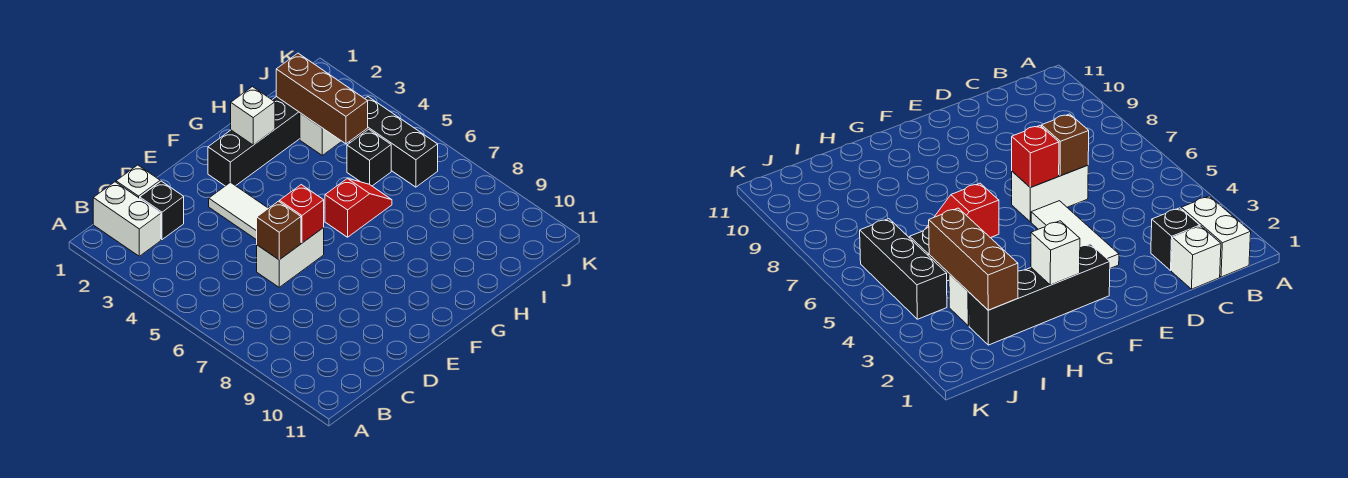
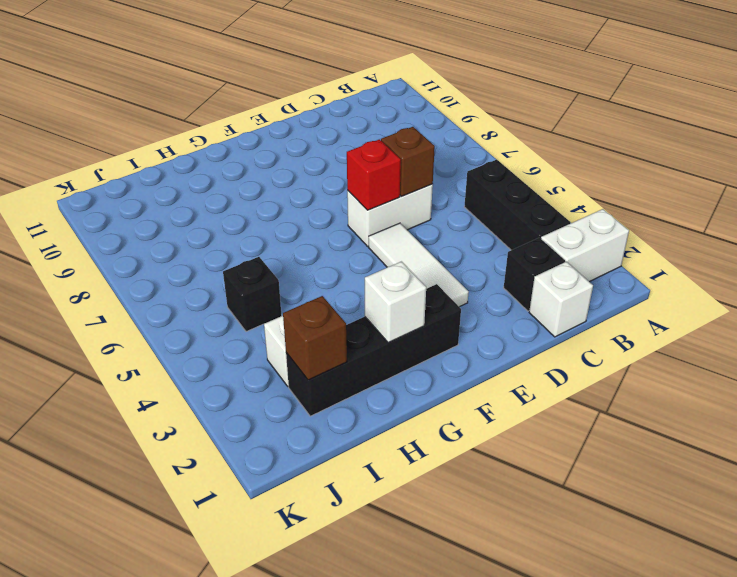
white brick B1:B2 level 1 -> white brick A2:B2 level 1
red slope G6:H6 level 1 top G -> none
brown brick I2:I4 level 2 -> brown brick I2 level 2
black brick J4:J6 level 1 -> black brick B3:B5 level 1

